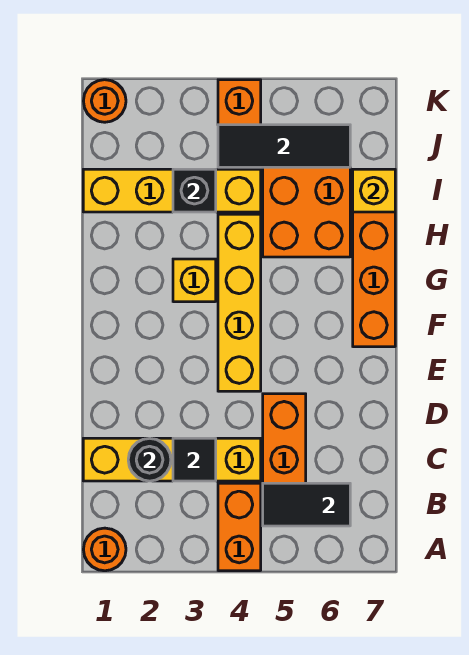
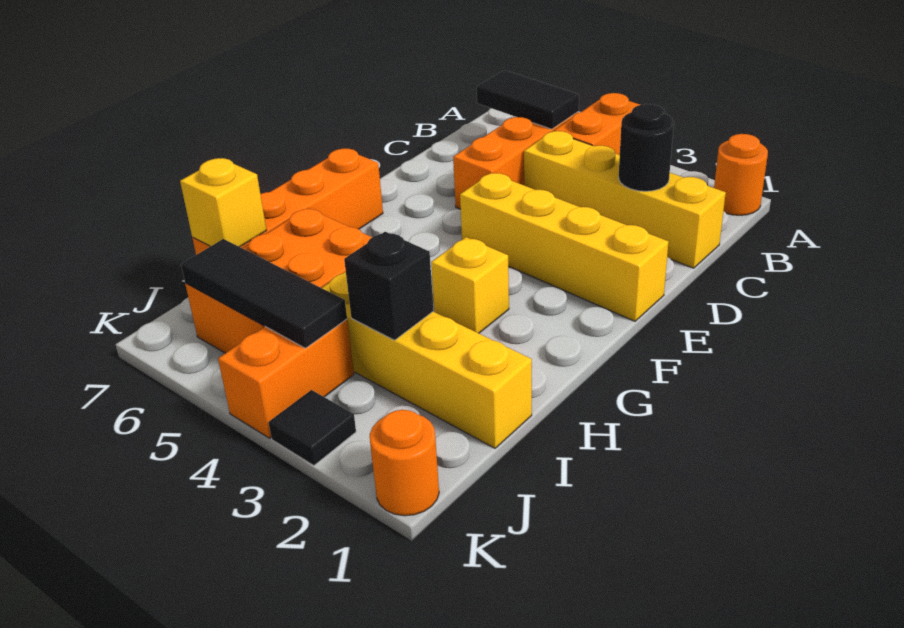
black tile C3 level 2 -> black tile K3 level 1
yellow brick E4:H4 level 1 -> yellow brick E1:E4 level 1

